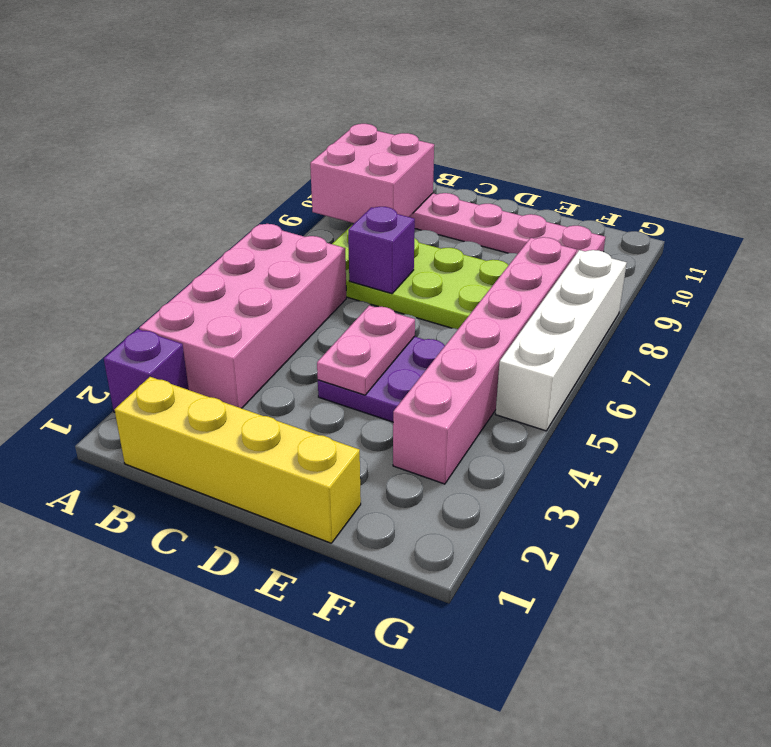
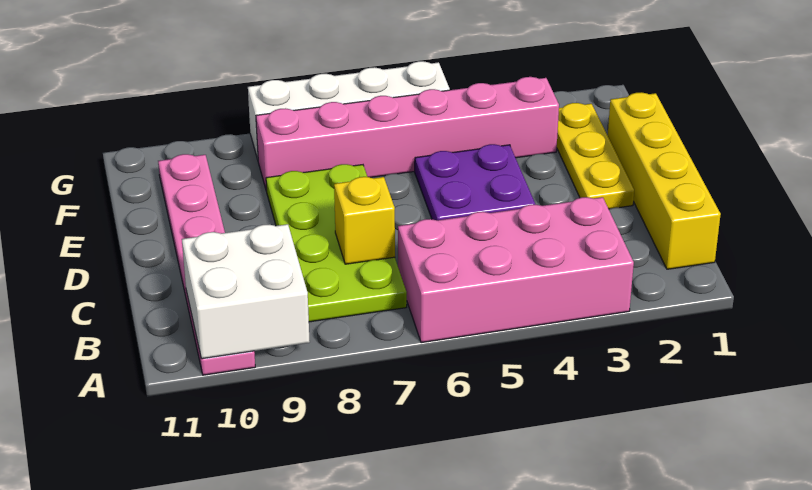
purple brick A2 level 1 -> none
pink brick A9:B10 level 2 -> white brick A9:B10 level 2
purple brick C7 level 2 -> yellow brick C7 level 2
none -> yellow plate D2:F2 level 1
pink plate D4:D5 level 2 -> none

